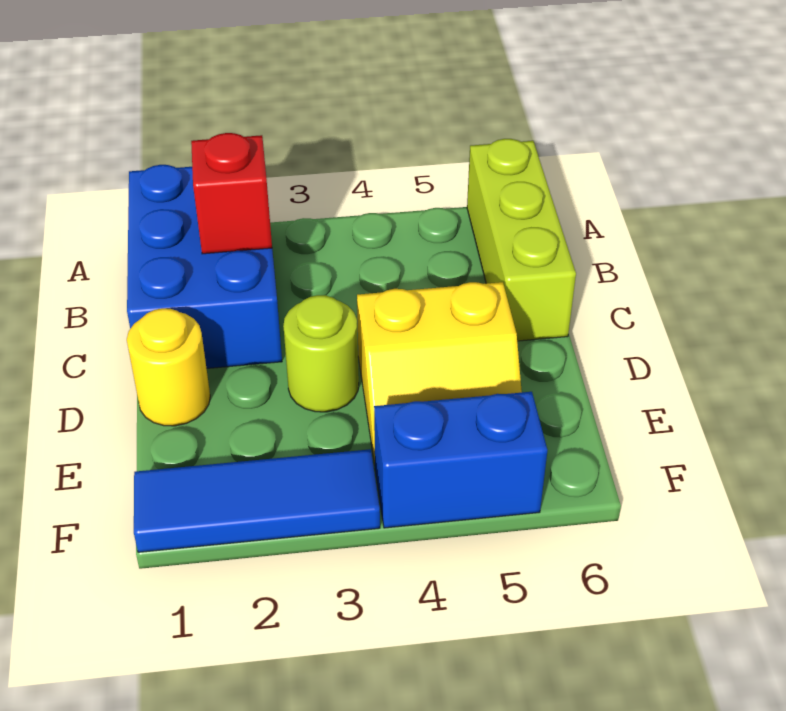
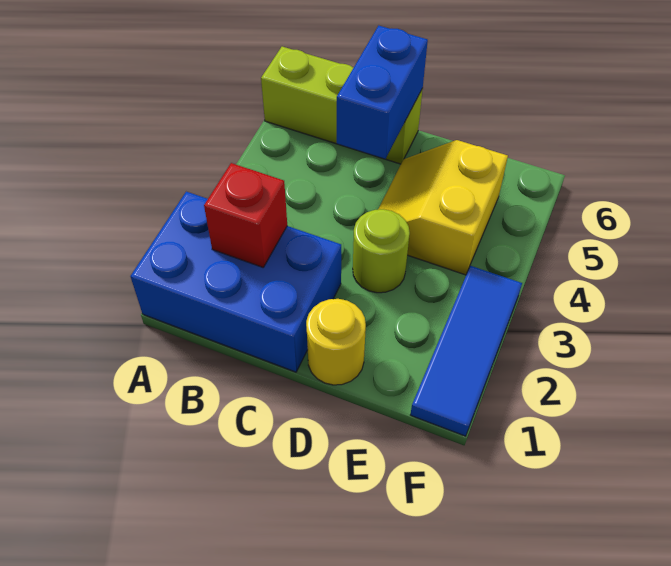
yellow slope D4:E5 level 1 top D -> yellow slope D4:E5 level 1 top E
blue brick F4:F5 level 1 -> blue brick C5:C6 level 2

